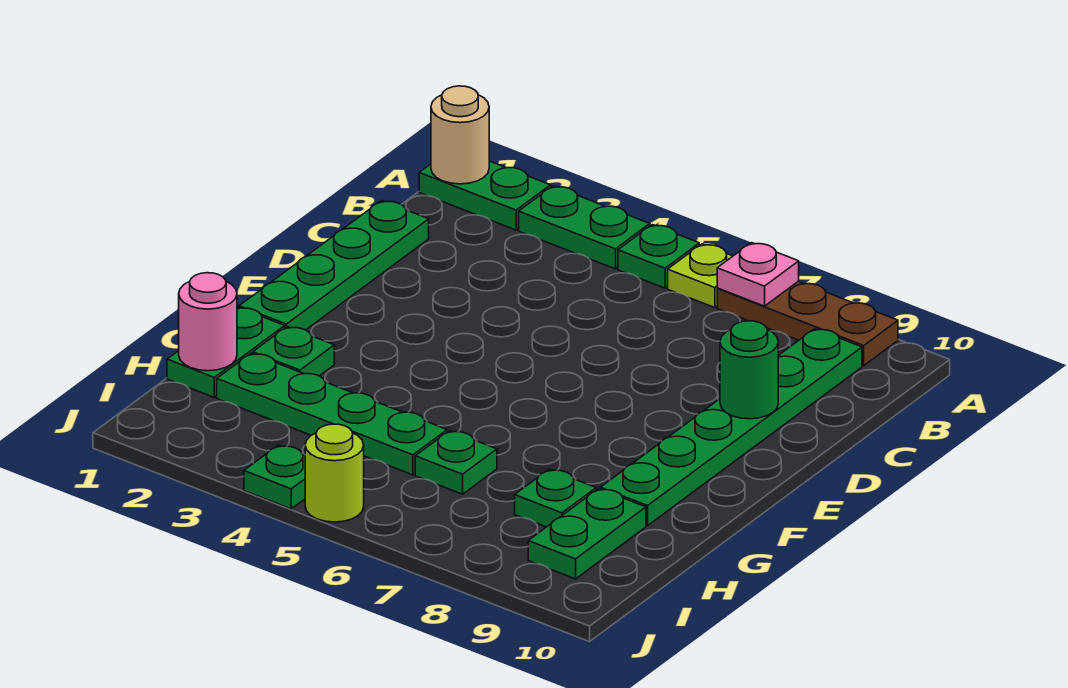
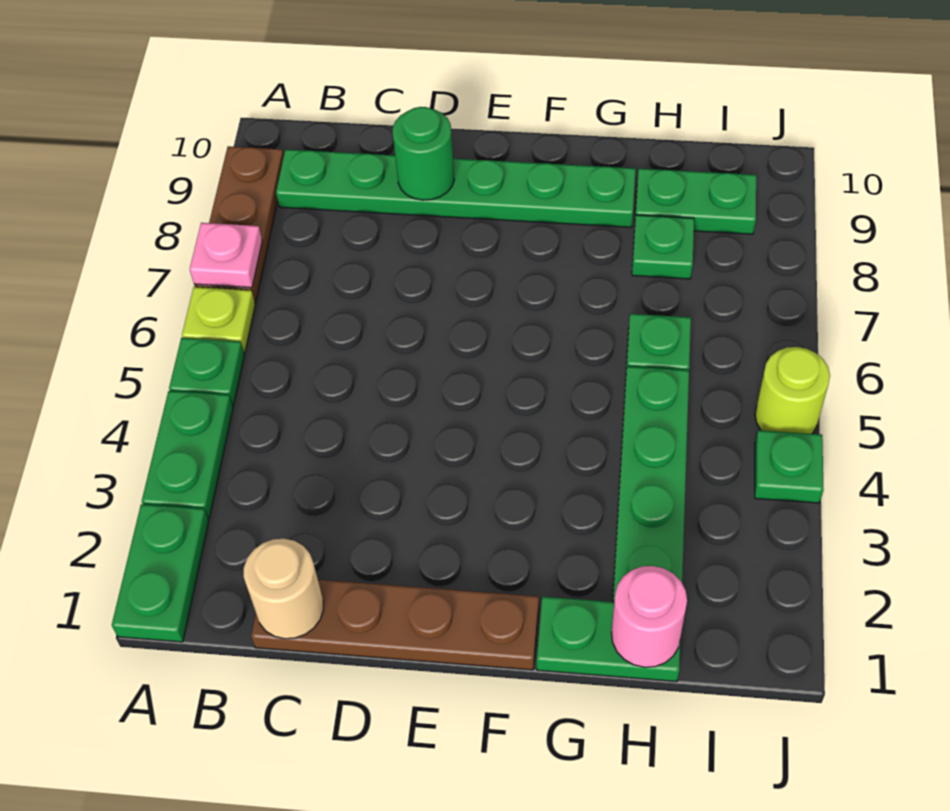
tan round brick A1 level 2 -> tan round brick C1 level 2
green plate C1:F1 level 1 -> brown plate C1:F1 level 1
green plate G2 level 1 -> none

